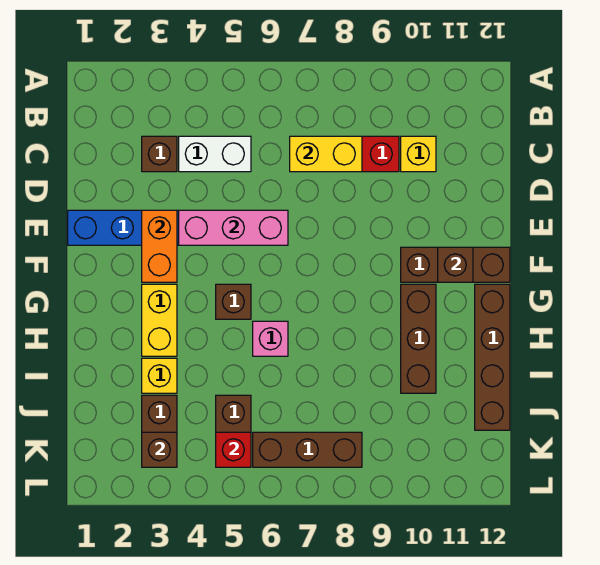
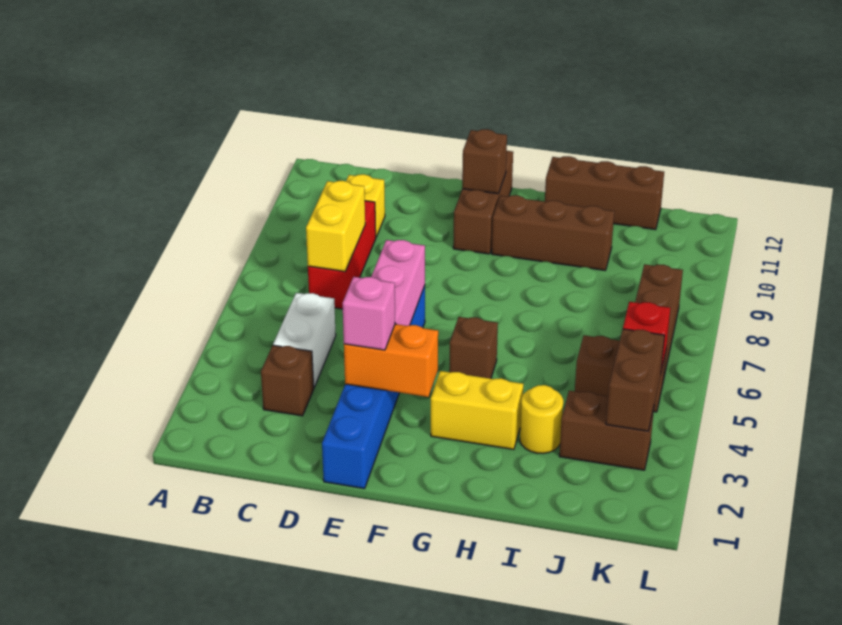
brown brick G12:J12 level 1 -> brown brick H12:J12 level 1
pink brick H6 level 1 -> pink brick E3 level 3
yellow brick I3 level 1 -> yellow round brick I3 level 1
brown brick K3 level 2 -> brown brick K3:K4 level 2

